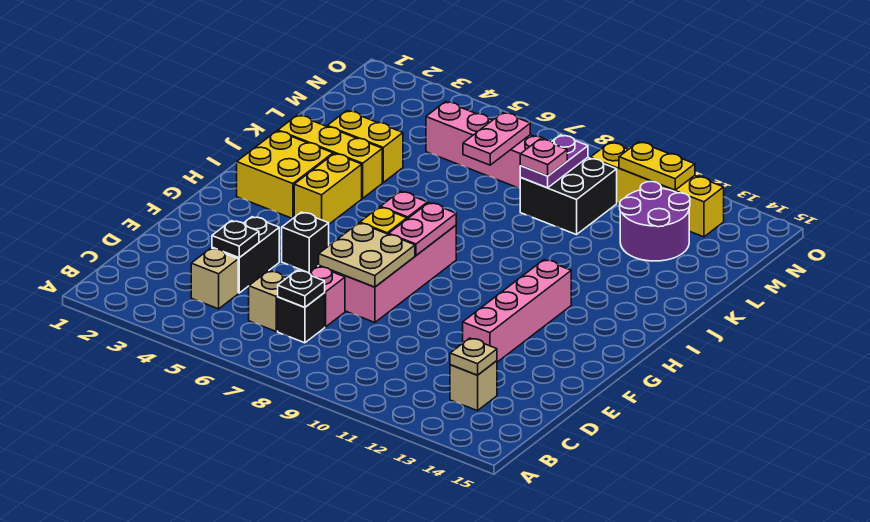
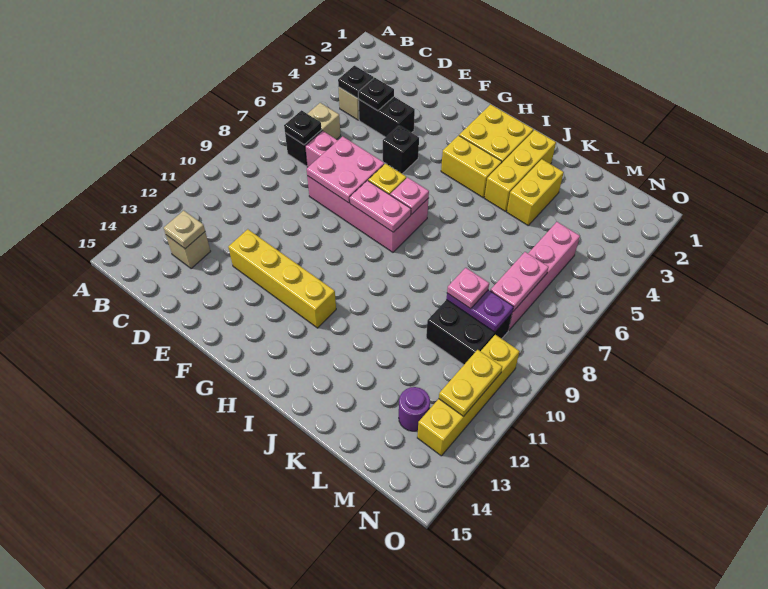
none -> black plate C4 level 2
tan plate E7:F8 level 2 -> pink plate E7:F8 level 2
pink brick E12:H12 level 1 -> yellow brick E12:H12 level 1
pink plate L7:M7 level 2 -> pink plate M7:M8 level 2
purple round brick L12:M13 level 1 -> purple round brick M13 level 1

